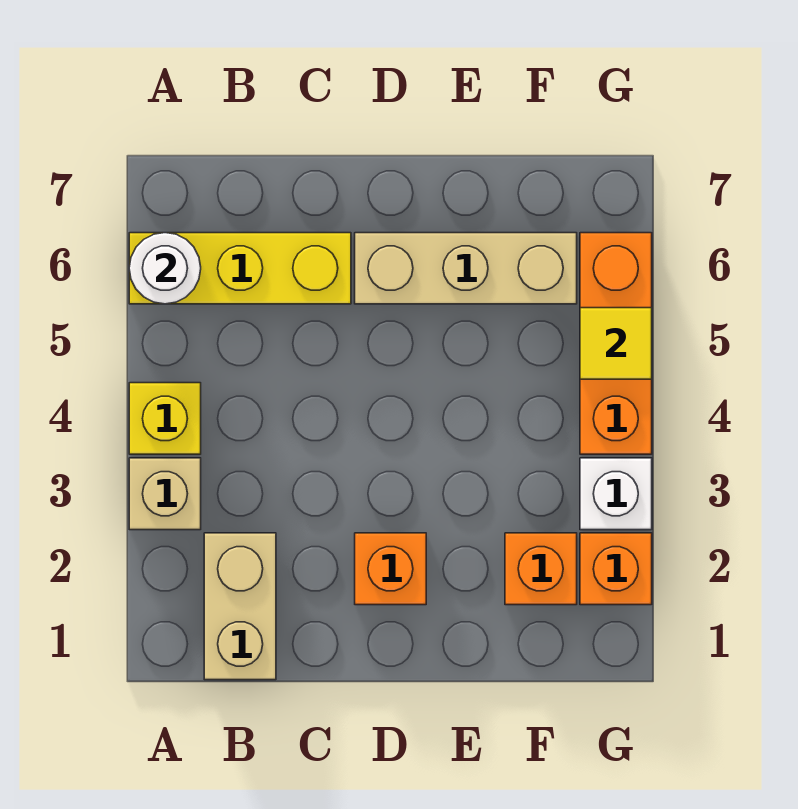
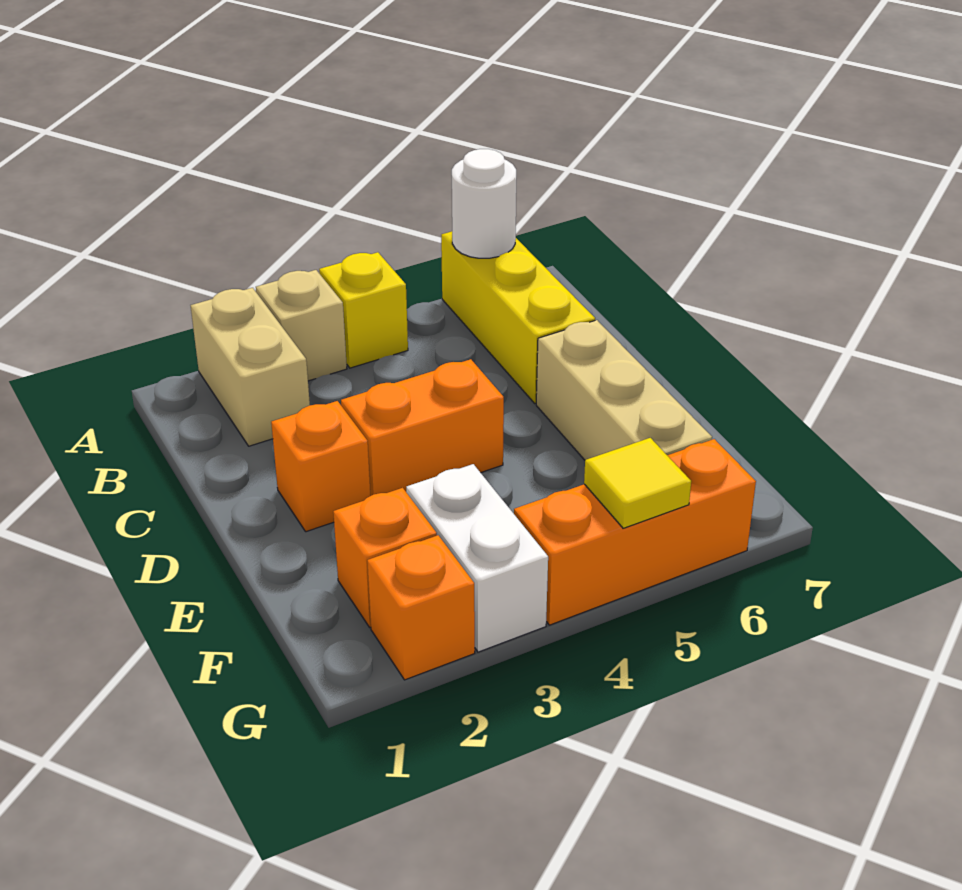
tan brick B1:B2 level 1 -> tan brick A2:B2 level 1
none -> orange brick D3:D4 level 1
white brick G3 level 1 -> white brick F3:G3 level 1

